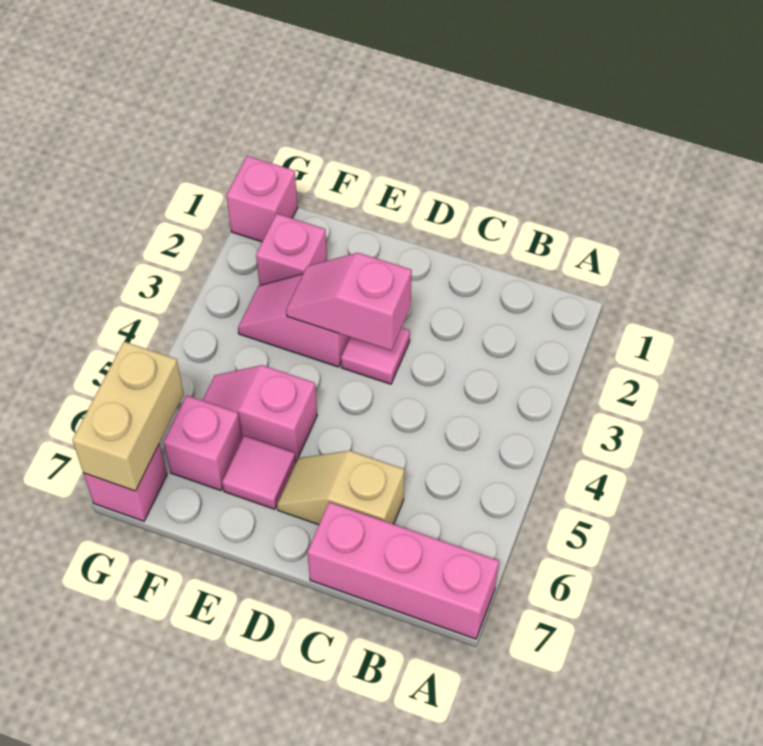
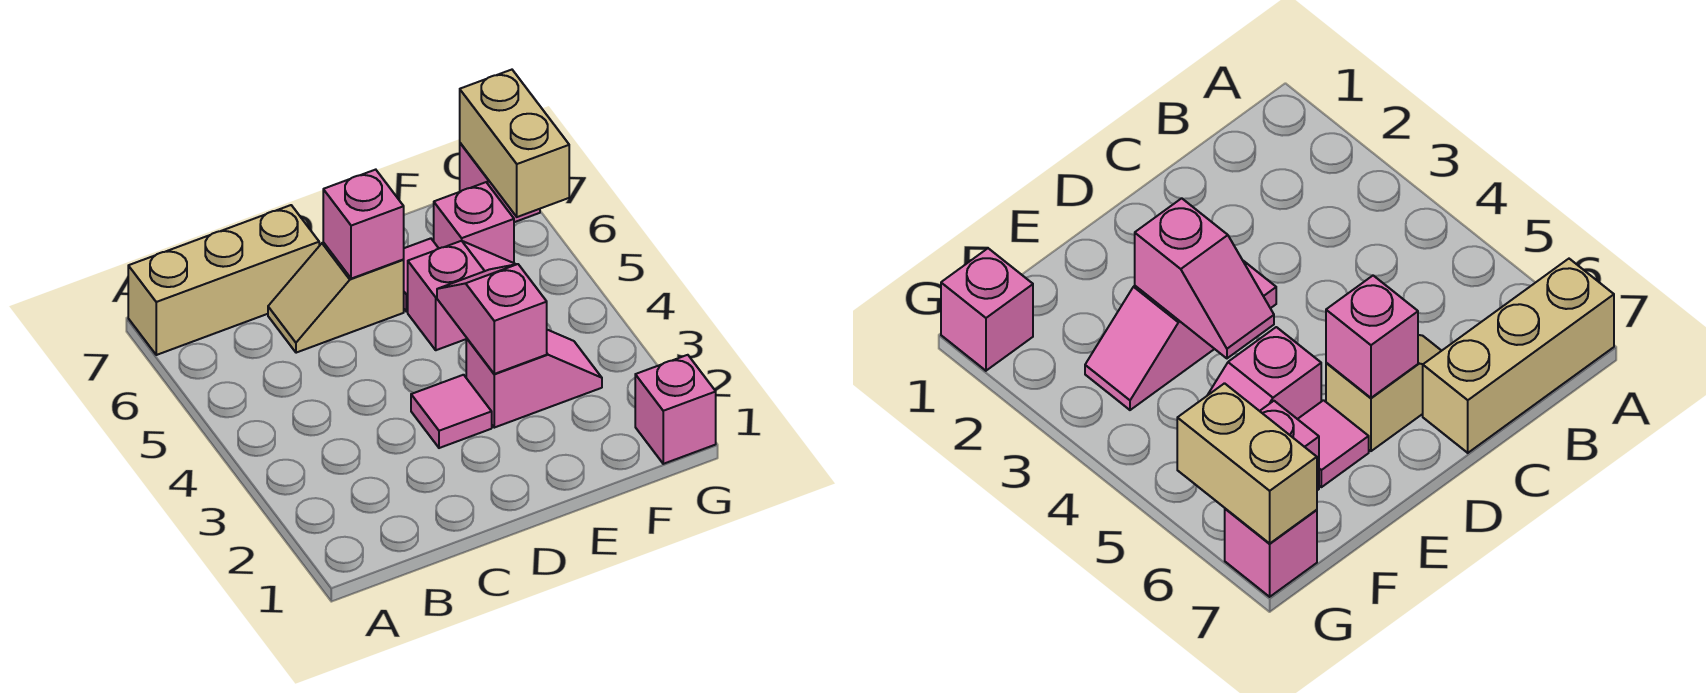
pink brick A7:C7 level 1 -> tan brick A7:C7 level 1
tan slope C6:D6 level 1 top C -> tan slope C6:D6 level 1 top D
pink slope D3:E3 level 2 top D -> pink slope E3:E4 level 2 top 3
pink brick F2 level 1 -> pink brick D6 level 2

